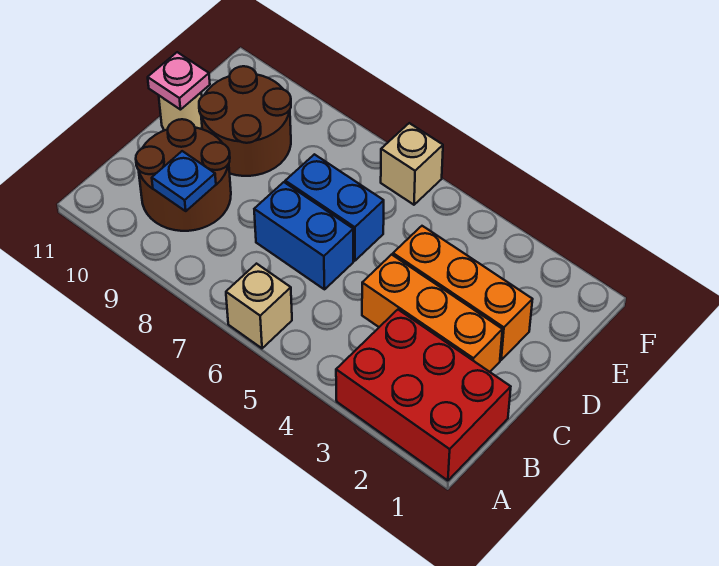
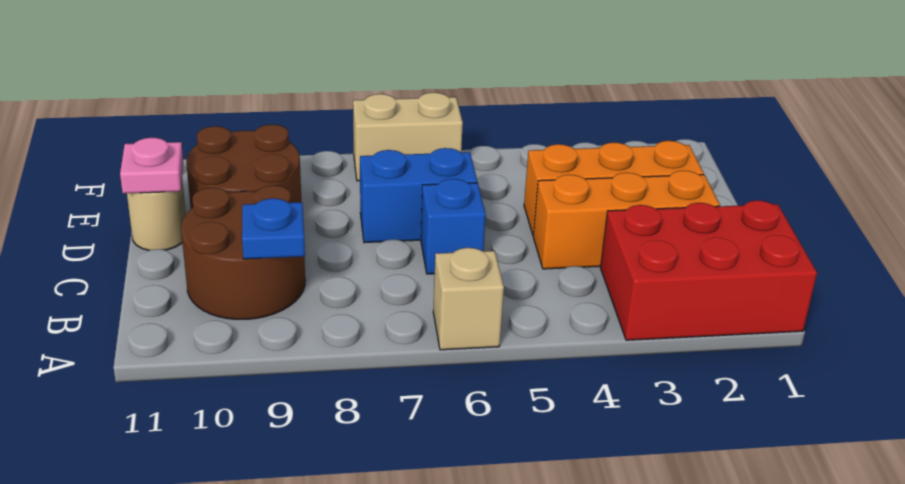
blue brick C6:C7 level 1 -> blue brick C6 level 1
tan brick F6 level 1 -> tan brick F6:F7 level 1

